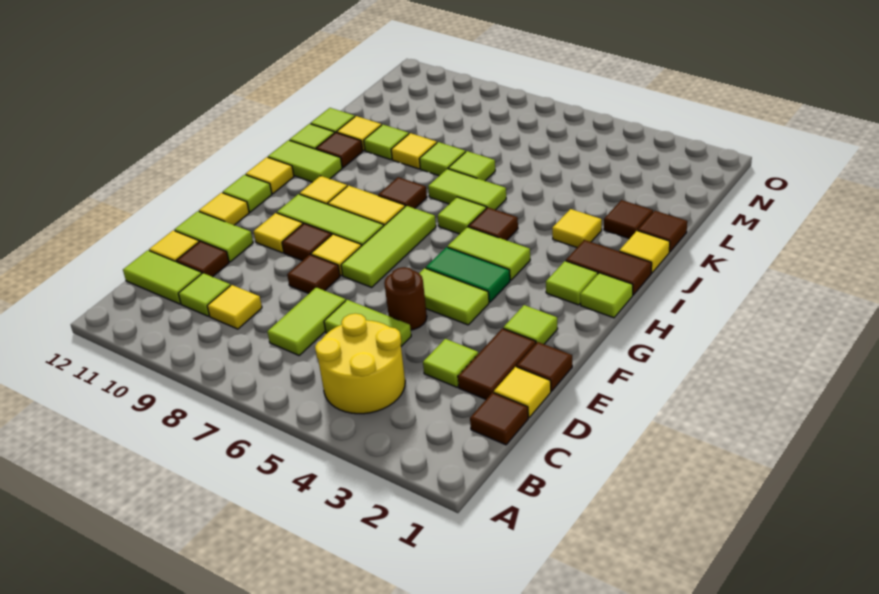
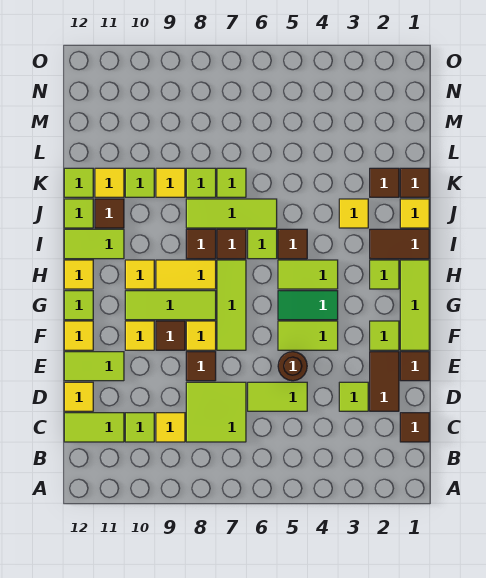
yellow round brick B4:C5 level 1 -> none
lime tile C7:D7 level 1 -> lime tile C7:D8 level 1
yellow tile D1 level 1 -> none
brown tile D11 level 1 -> brown tile I7 level 1
lime tile H1 level 1 -> lime tile F1:H1 level 1
lime tile J6:J7 level 1 -> lime tile J6:J8 level 1

